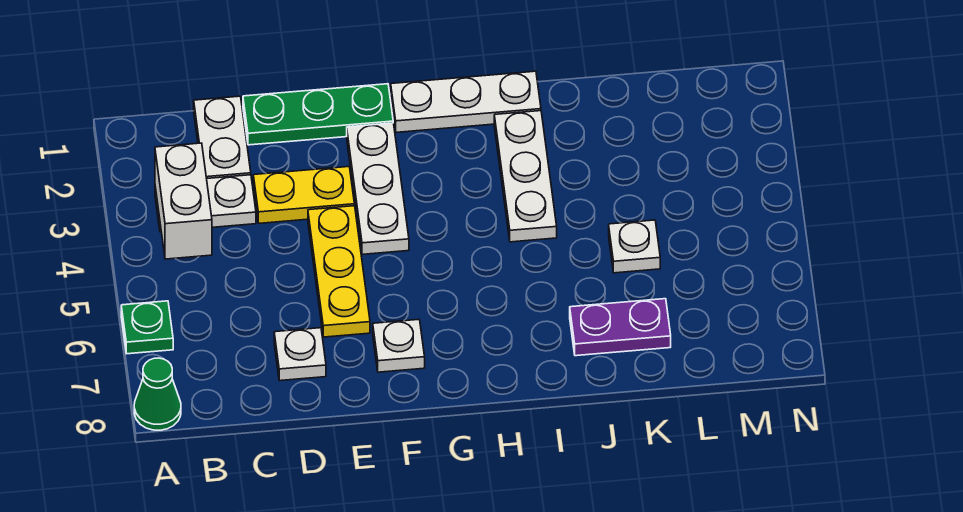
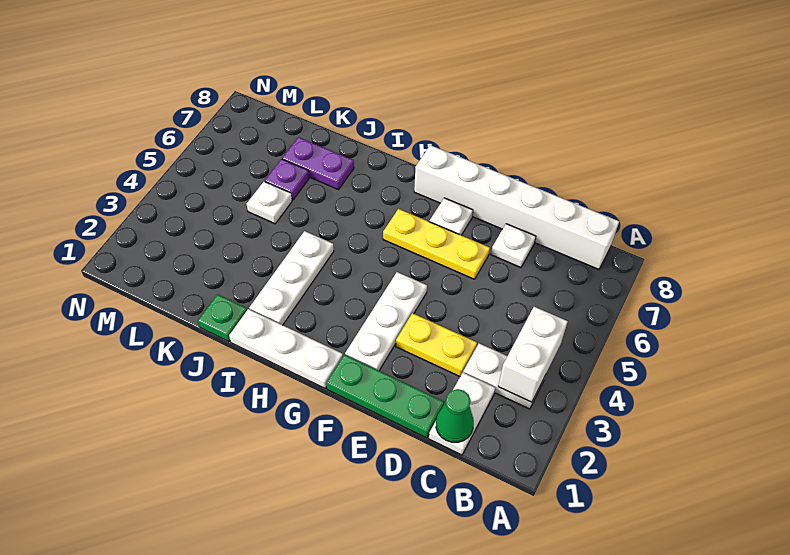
green plate A6 level 1 -> green plate J1 level 1
green cone A8 level 1 -> green cone C1 level 2
none -> white brick B8:G8 level 1
yellow plate E4:E6 level 1 -> yellow plate E6:G6 level 1
none -> purple plate K6 level 1

